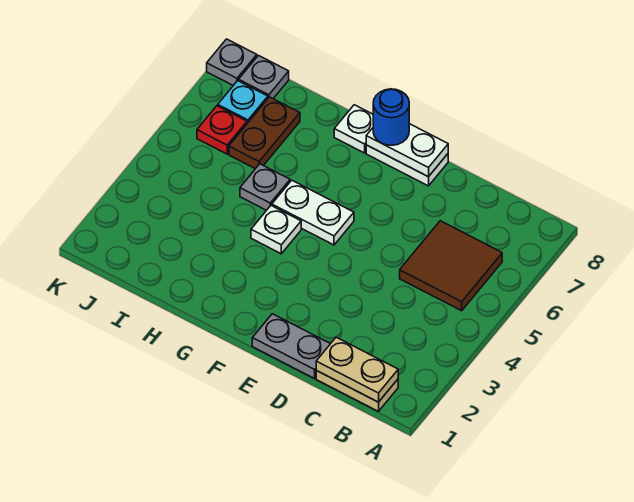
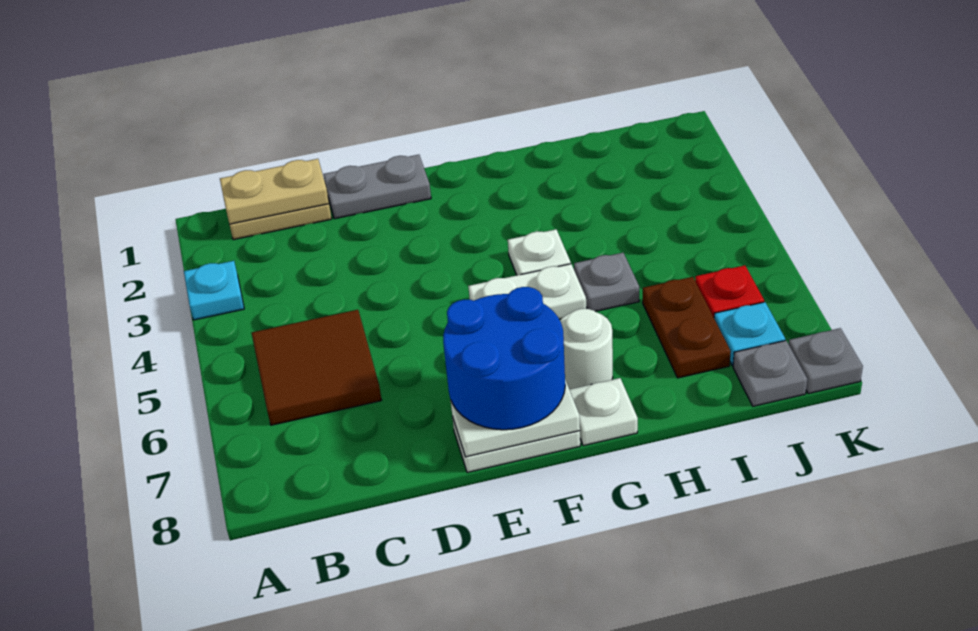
none -> cyan plate A3 level 1
blue round brick F8 level 3 -> blue round brick E7:F8 level 3
none -> white round brick G7 level 1

